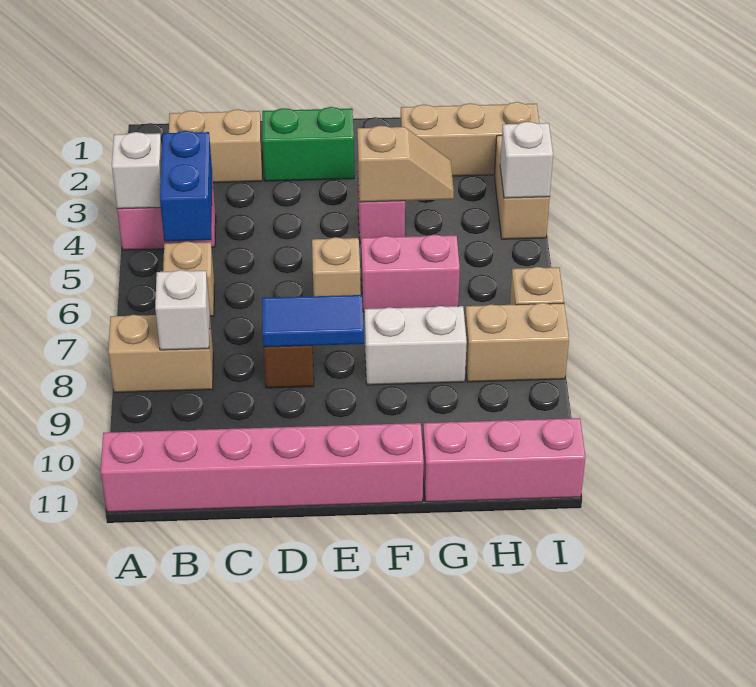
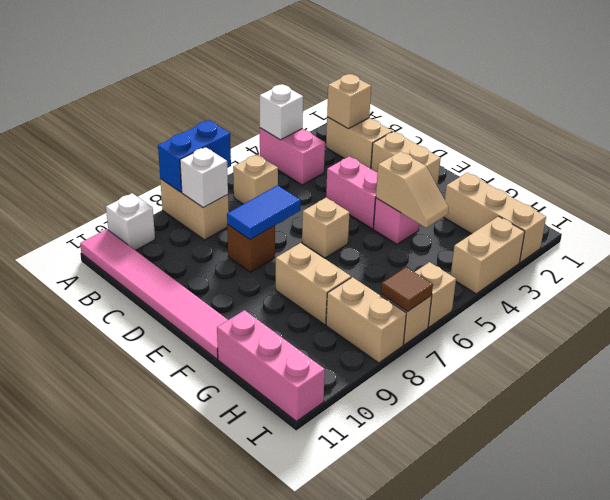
pink brick A11:F11 level 1 -> pink tile A11:F11 level 1
none -> tan brick B2 level 2
blue brick B4:B5 level 2 -> blue brick A7:A8 level 2
green brick D2:E2 level 1 -> tan brick D2:E2 level 1
blue tile D8:E8 level 2 -> blue tile D7:D8 level 2
pink brick F6:G6 level 1 -> pink brick D4:E4 level 1
white brick F8:G8 level 1 -> tan brick F8:G8 level 1
white brick I4 level 2 -> white brick A10 level 1
none -> tan brick I6 level 1
none -> brown tile I7 level 2

